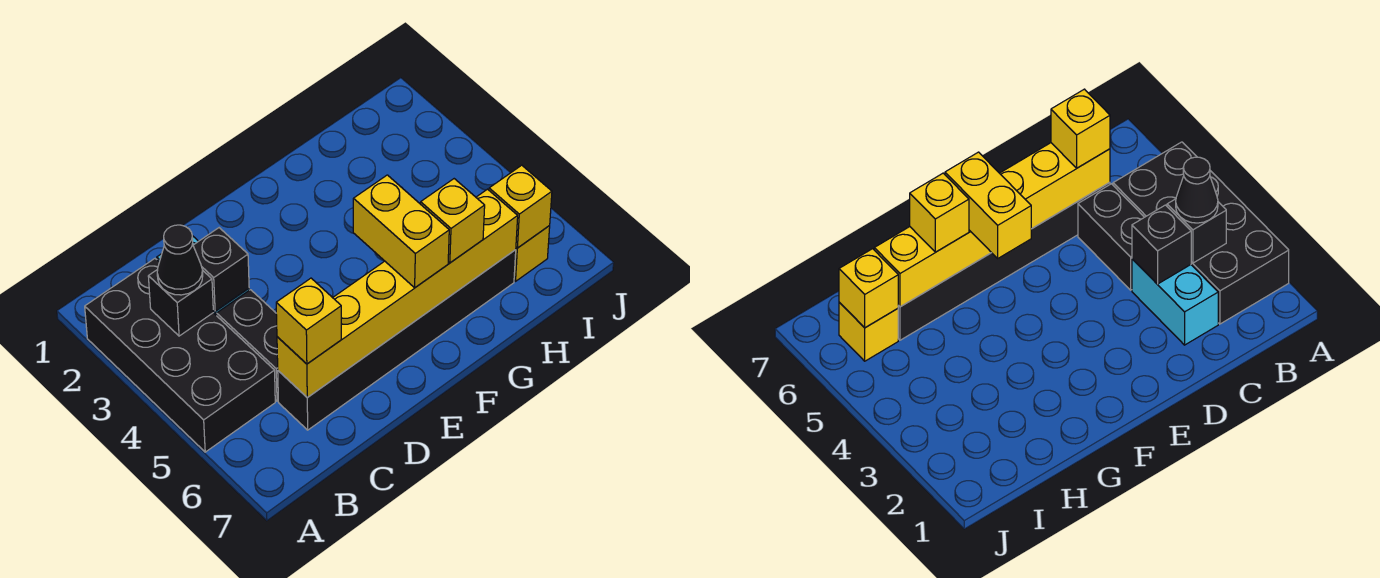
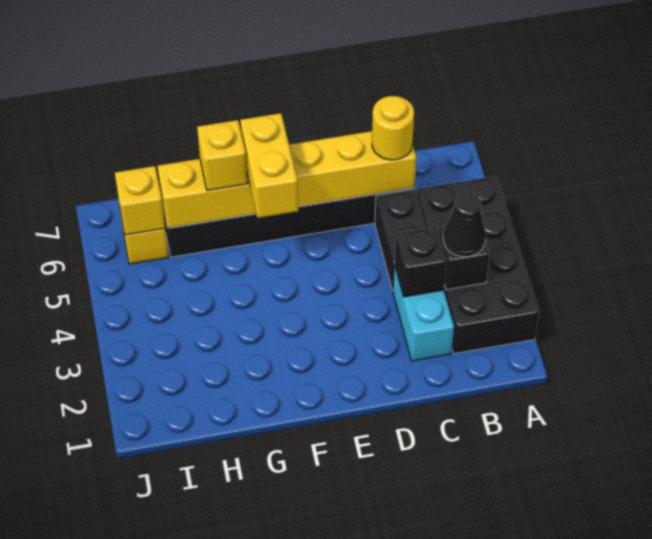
yellow brick C6 level 3 -> yellow round brick C6 level 3

